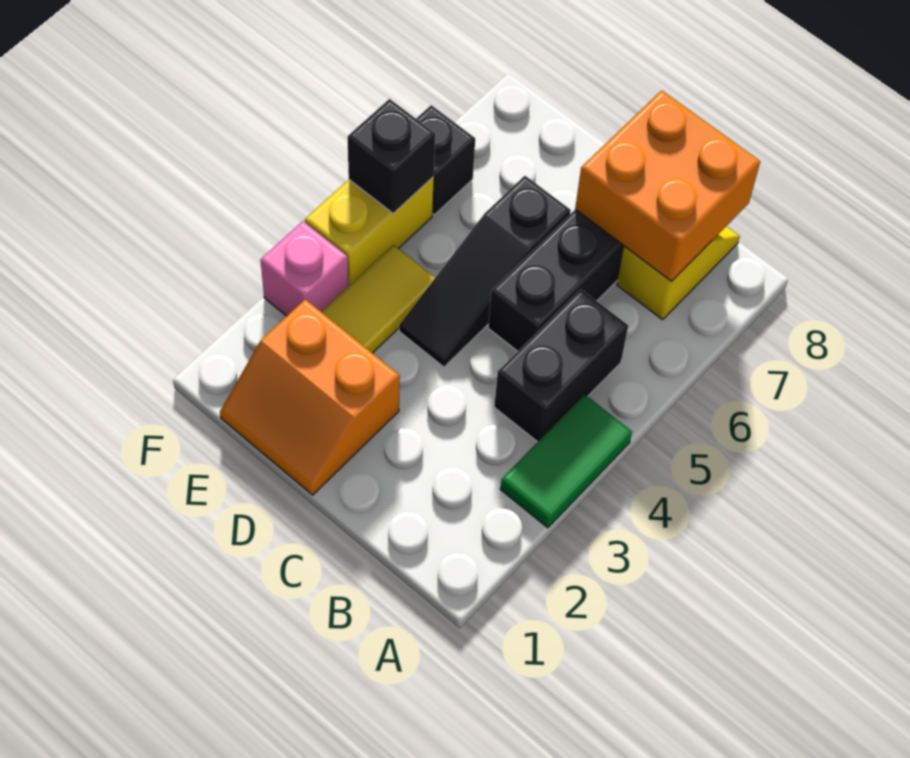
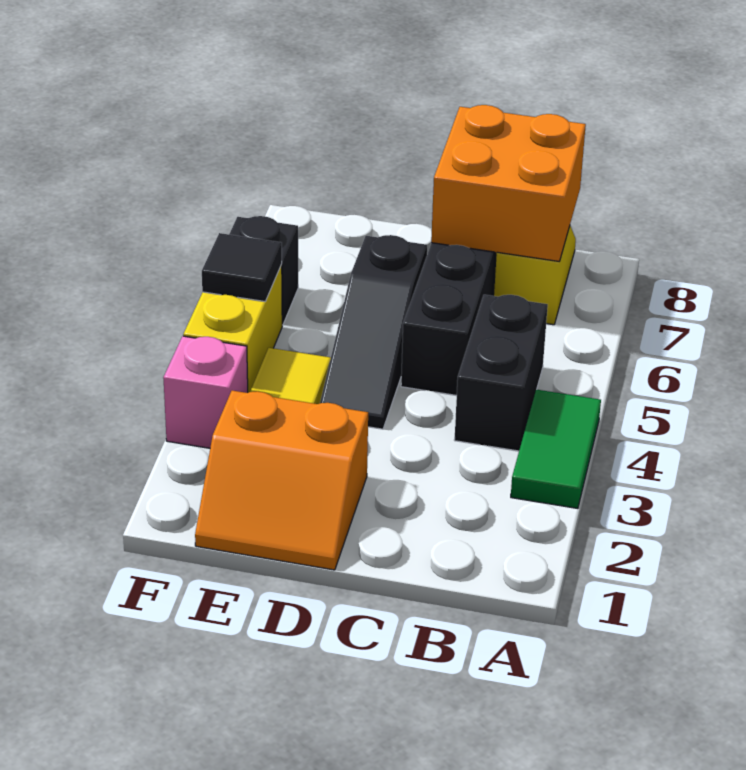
black brick F5 level 2 -> black tile F5 level 2

